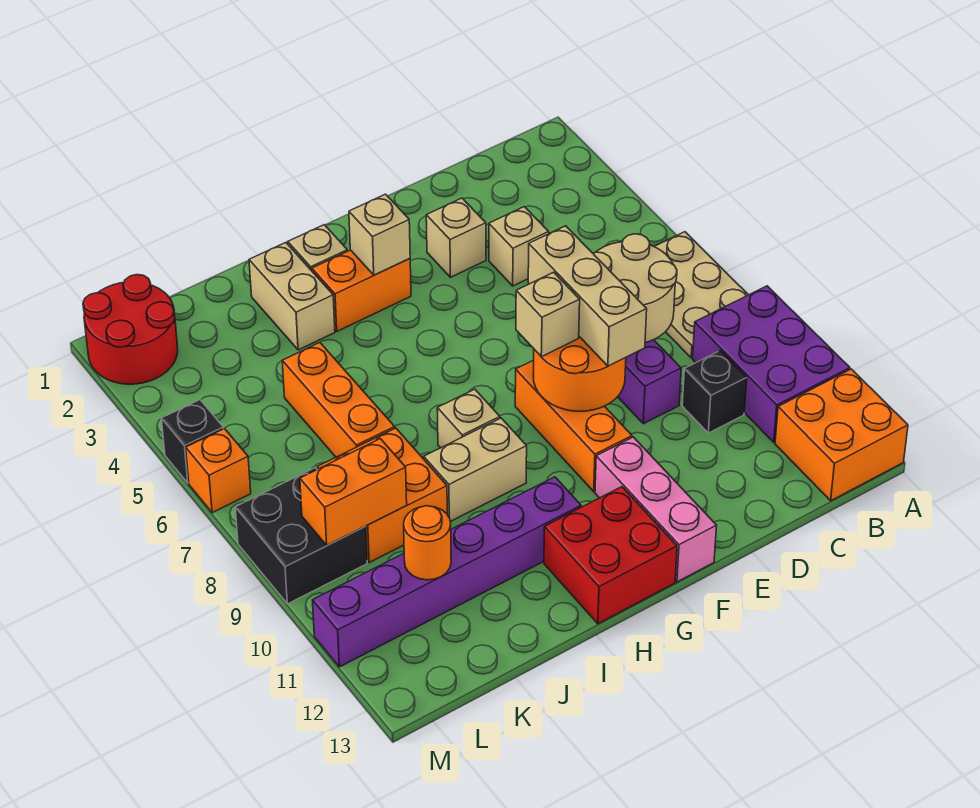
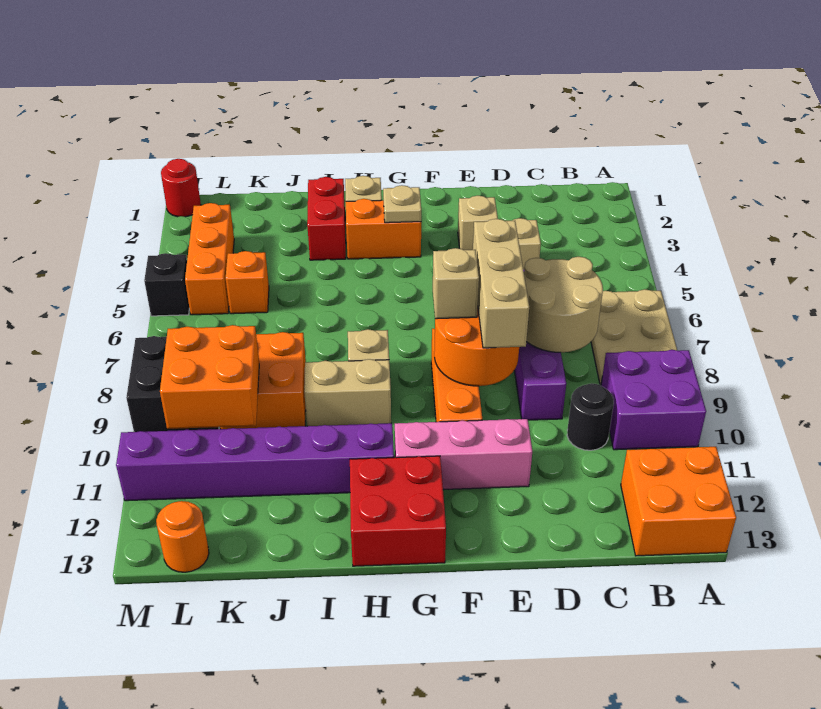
purple brick A9:B11 level 1 -> purple brick A9:B10 level 1
black brick C10 level 1 -> black round brick C10 level 1
pink brick F11:F13 level 1 -> pink brick E11:G11 level 1
tan brick G3 level 2 -> tan plate G3 level 2
tan brick I2:I3 level 1 -> red brick I2:I3 level 1
orange brick J5:J7 level 1 -> orange brick L3:L5 level 1
orange brick K9:L9 level 2 -> orange brick K9:L10 level 2
orange round brick K11 level 2 -> orange round brick L13 level 1
red round brick L1:M2 level 1 -> red round brick M1 level 1
orange brick M6 level 1 -> orange brick K5 level 1

